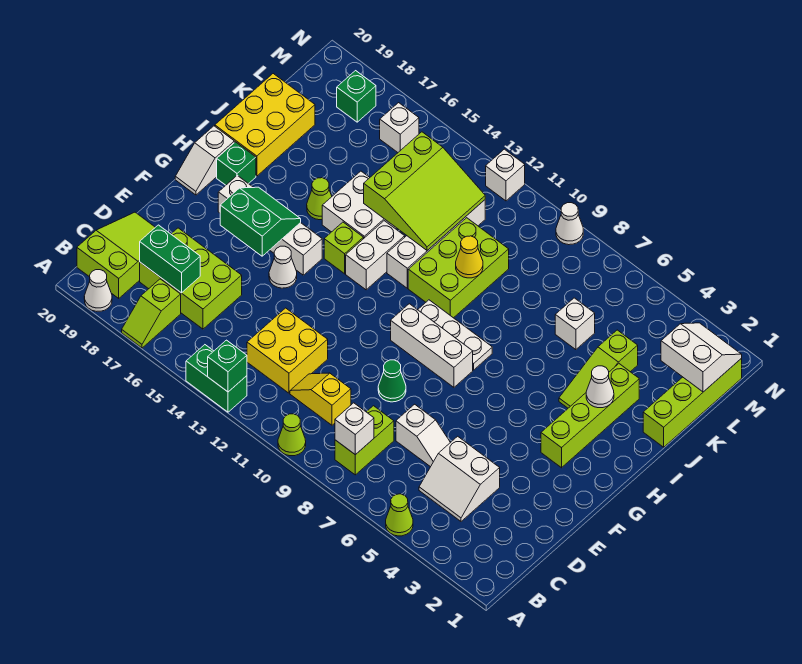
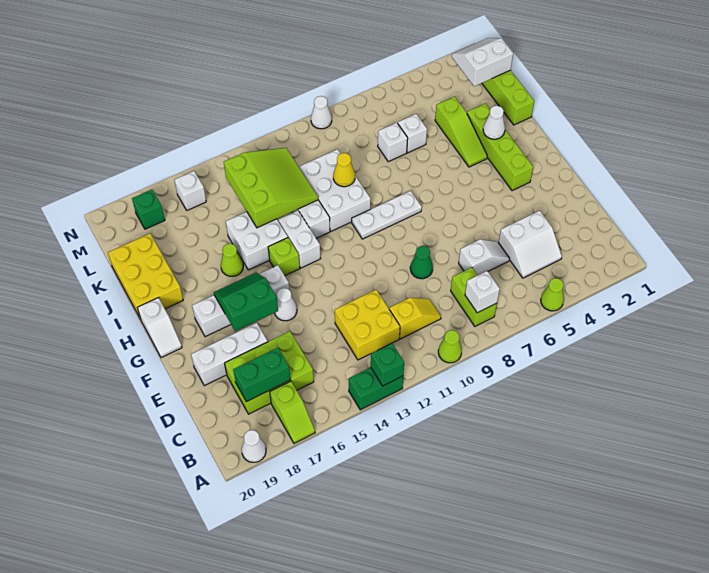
lime slope B19:D20 level 1 top B -> none
yellow slope C10:C11 level 1 top 10 -> yellow slope C10:C11 level 1 top 11
white brick G8:G10 level 1 -> white brick E17:E19 level 1
green brick H19 level 1 -> none
lime brick I10:K11 level 1 -> white brick I10:K11 level 1
white brick N12 level 1 -> white brick K7 level 1

